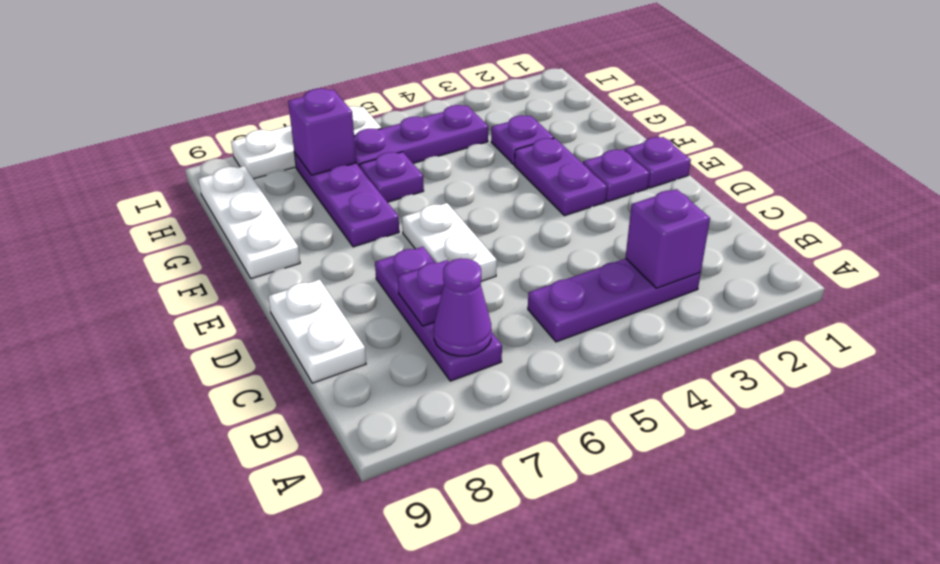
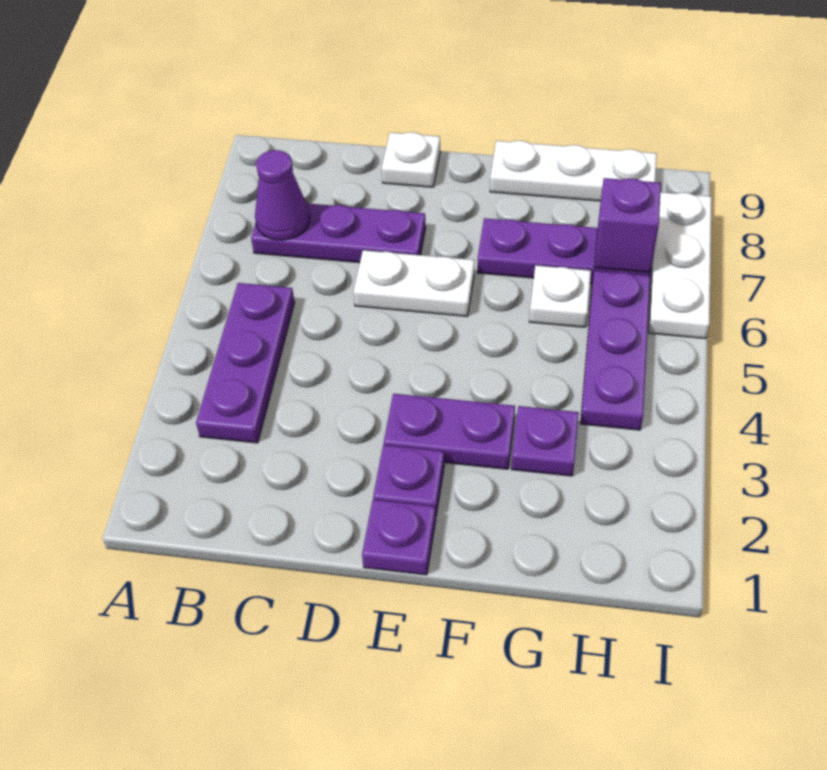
purple brick B3 level 2 -> none
purple plate C7 level 2 -> none
white plate C9:D9 level 1 -> white plate D9 level 1
purple plate G6 level 1 -> white plate G6 level 1

